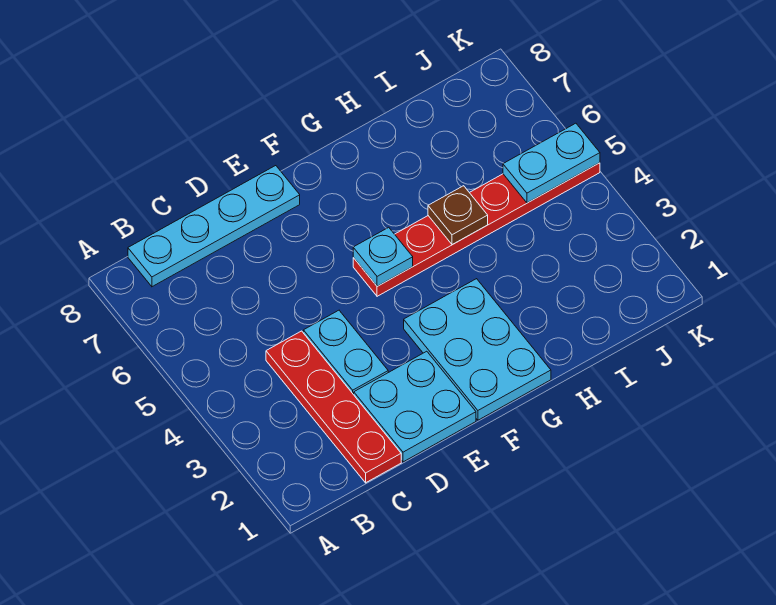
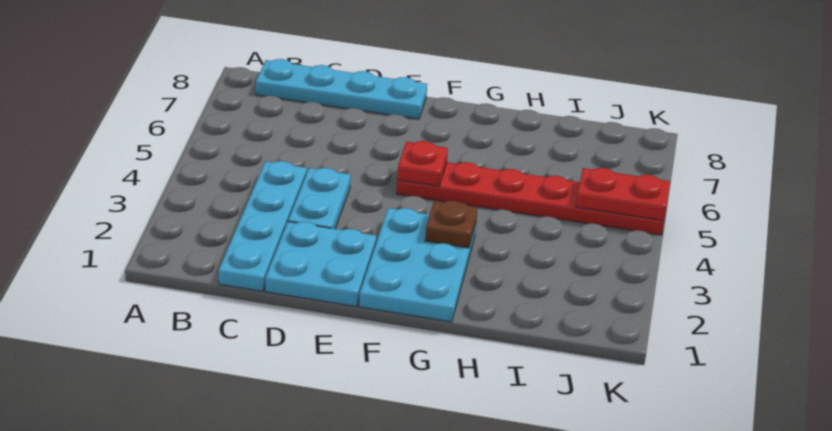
red plate C1:C4 level 1 -> cyan plate C1:C4 level 1
cyan plate F5 level 2 -> red plate F5 level 2
brown plate H5 level 2 -> brown plate G3 level 2
cyan plate J5:K5 level 2 -> red plate J5:K5 level 2

